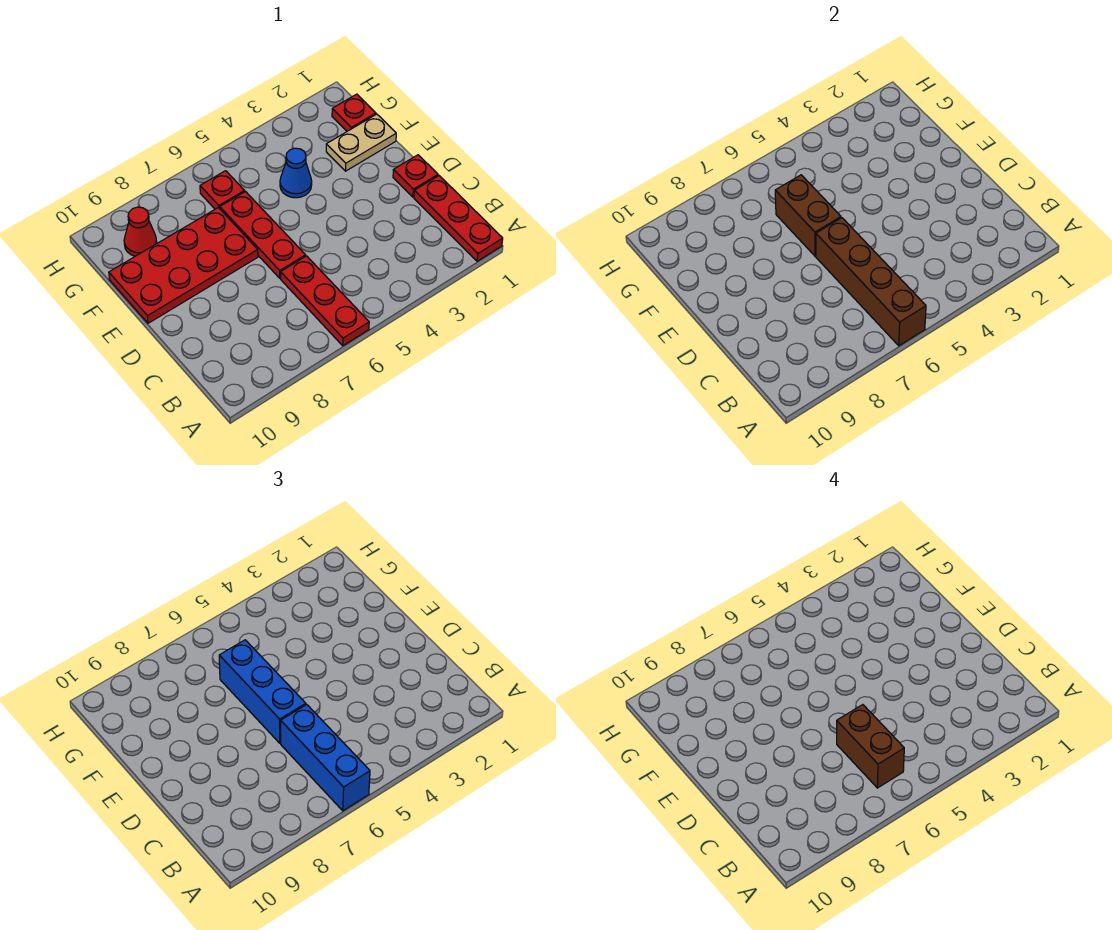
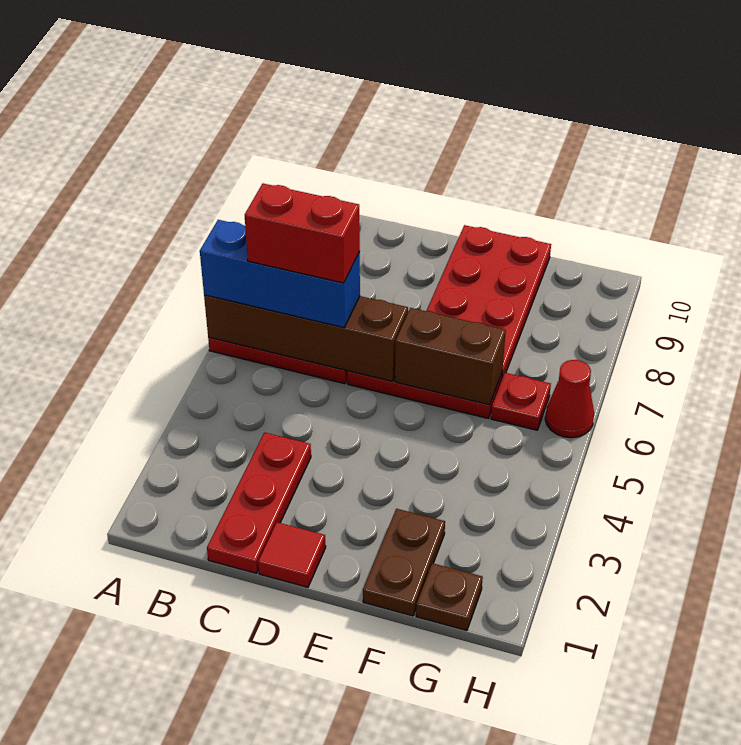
red plate A1:C1 level 1 -> red plate C1:C3 level 1
brown brick B6:C6 level 4 -> red brick B6:C6 level 4
red plate D1 level 1 -> red tile D1 level 1
blue brick D6:F6 level 3 -> none
tan plate F1:F2 level 1 -> brown plate F1:F2 level 1
blue cone F4 level 1 -> none
red plate G1 level 1 -> brown plate G1 level 1
red cone G9 level 1 -> red cone H6 level 1

